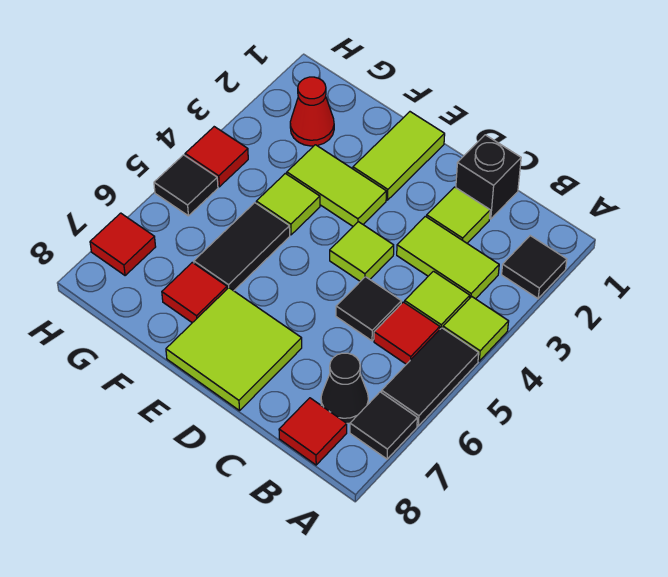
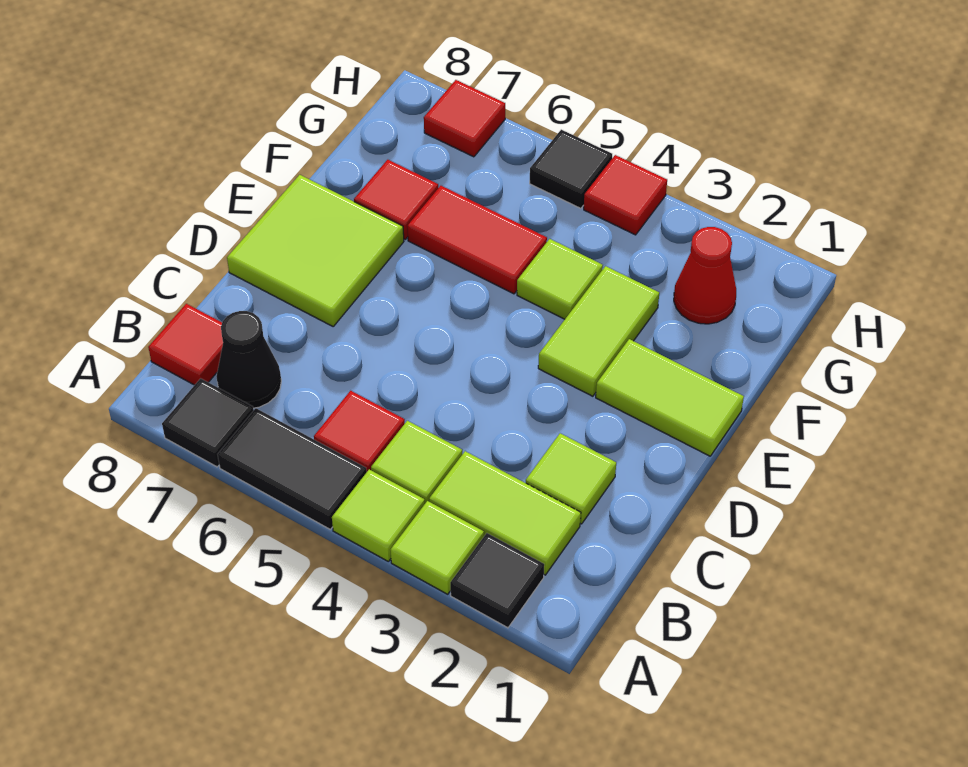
lime tile B3:C3 level 1 -> lime tile B2:B3 level 1
black brick C1 level 1 -> none
black tile C5 level 1 -> none
lime tile D4 level 1 -> lime tile A3 level 1
black tile F5:F6 level 1 -> red tile F5:F6 level 1

